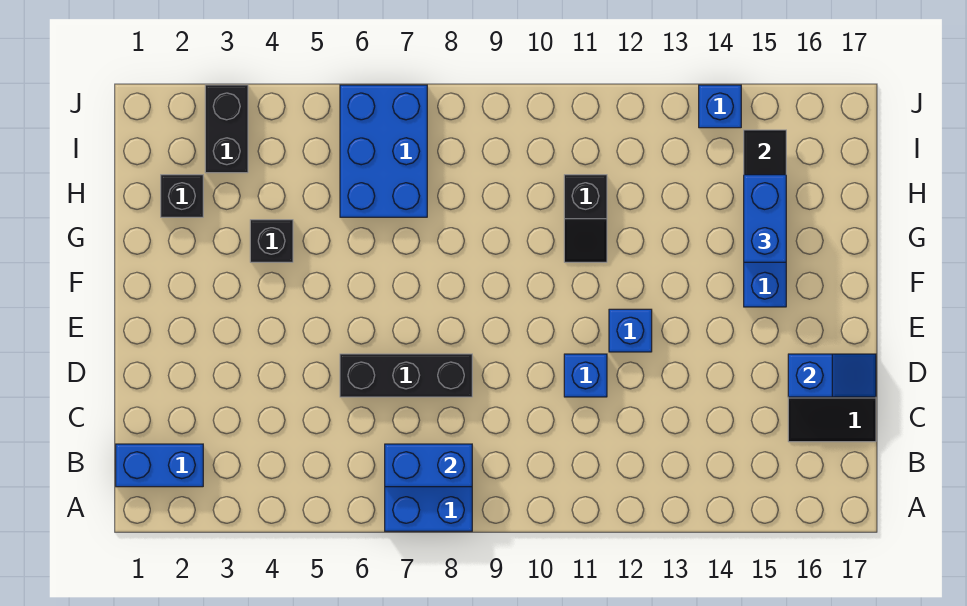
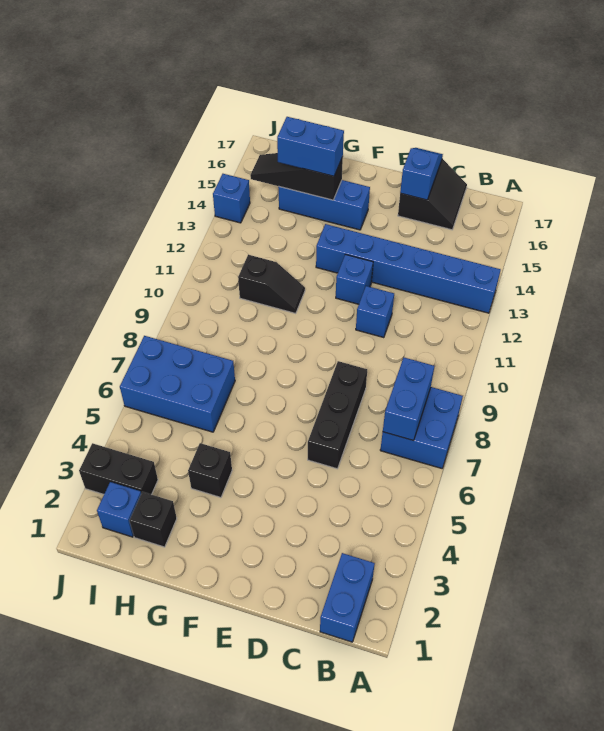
none -> blue brick A13:F13 level 1
none -> blue brick I2 level 1

